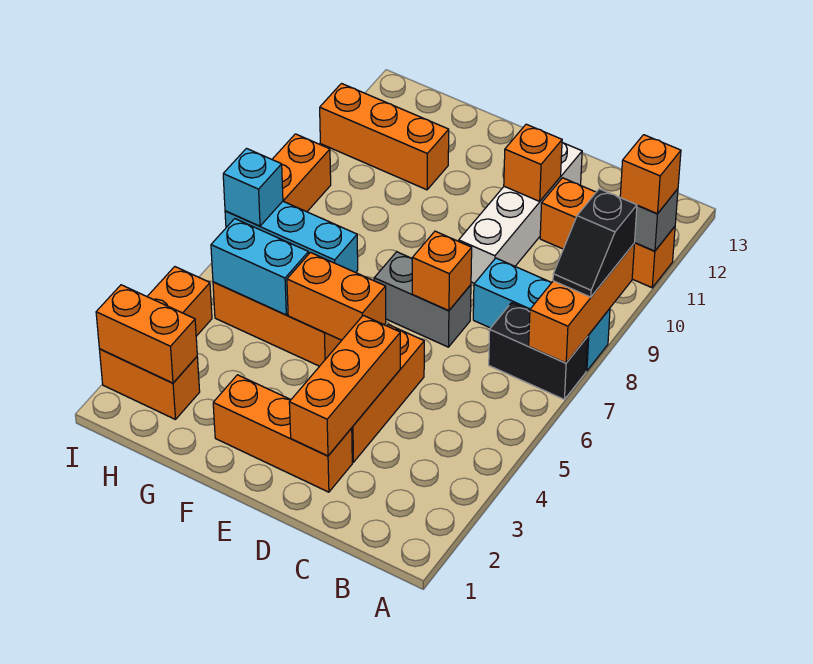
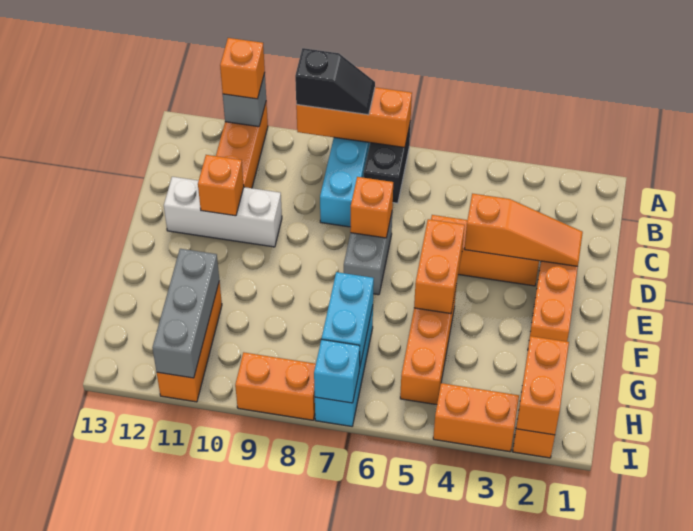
orange brick D2:D4 level 2 -> orange slope D2:D4 level 2 top 4
white brick D9:D12 level 1 -> white brick D10:D12 level 1
cyan brick G5:H5 level 2 -> cyan brick G7:H7 level 2
none -> grey brick G11:I11 level 2

